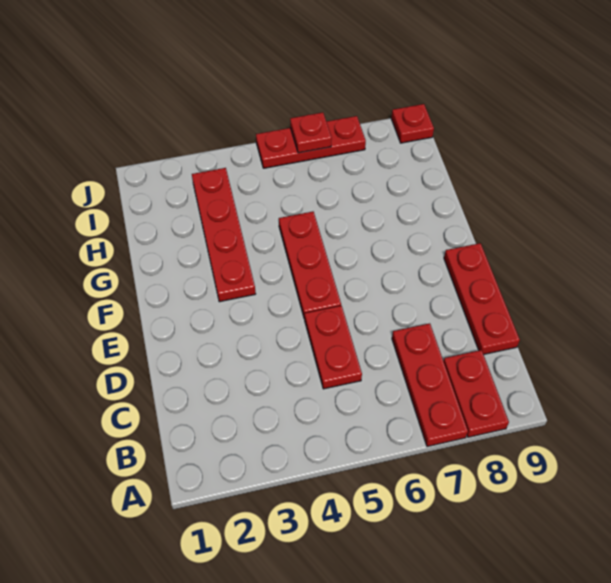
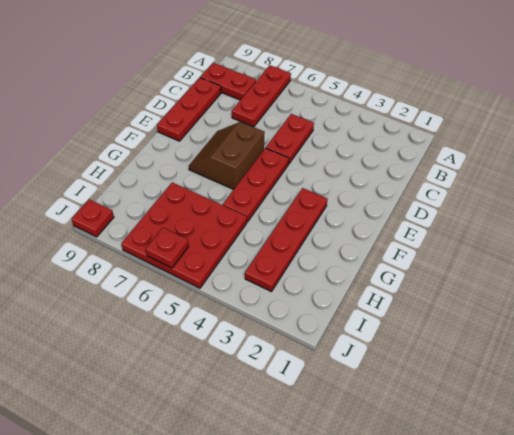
red plate A8:B8 level 1 -> red plate B8:B9 level 1
none -> brown slope E6:F7 level 1 top 6
red plate J5:J7 level 1 -> red plate H5:J7 level 1

